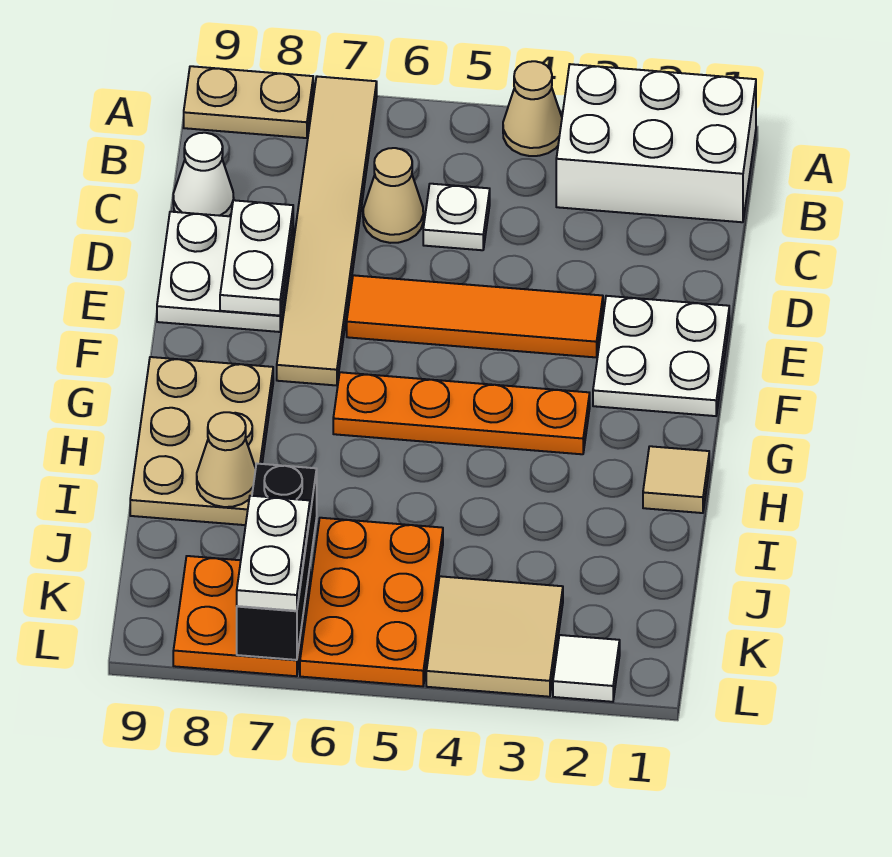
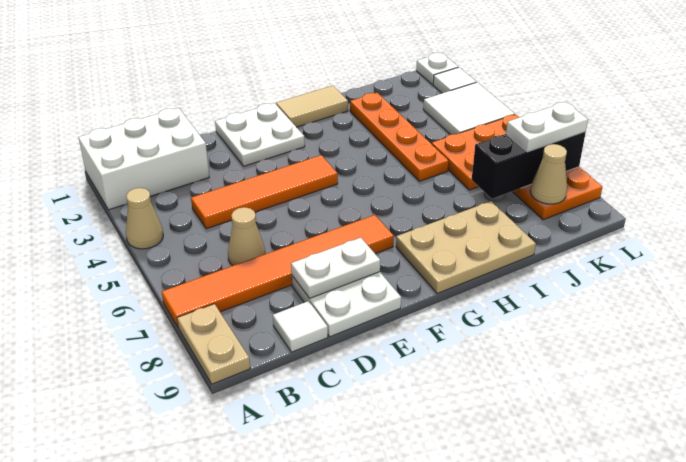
white brick A1:B3 level 1 -> white brick A1:C2 level 1
tan tile A7:F7 level 1 -> orange tile A7:F7 level 1
white plate C5 level 1 -> white plate L1 level 1
white cone C9 level 1 -> white tile C9 level 1
orange tile E3:E6 level 1 -> orange tile C4:F4 level 1
orange plate G3:G6 level 1 -> orange plate I2:I5 level 1
tan tile H1 level 1 -> tan tile G1:H1 level 1
tan cone I8 level 2 -> tan cone K8 level 2
tan tile K3:L4 level 1 -> white tile K3:L4 level 1

